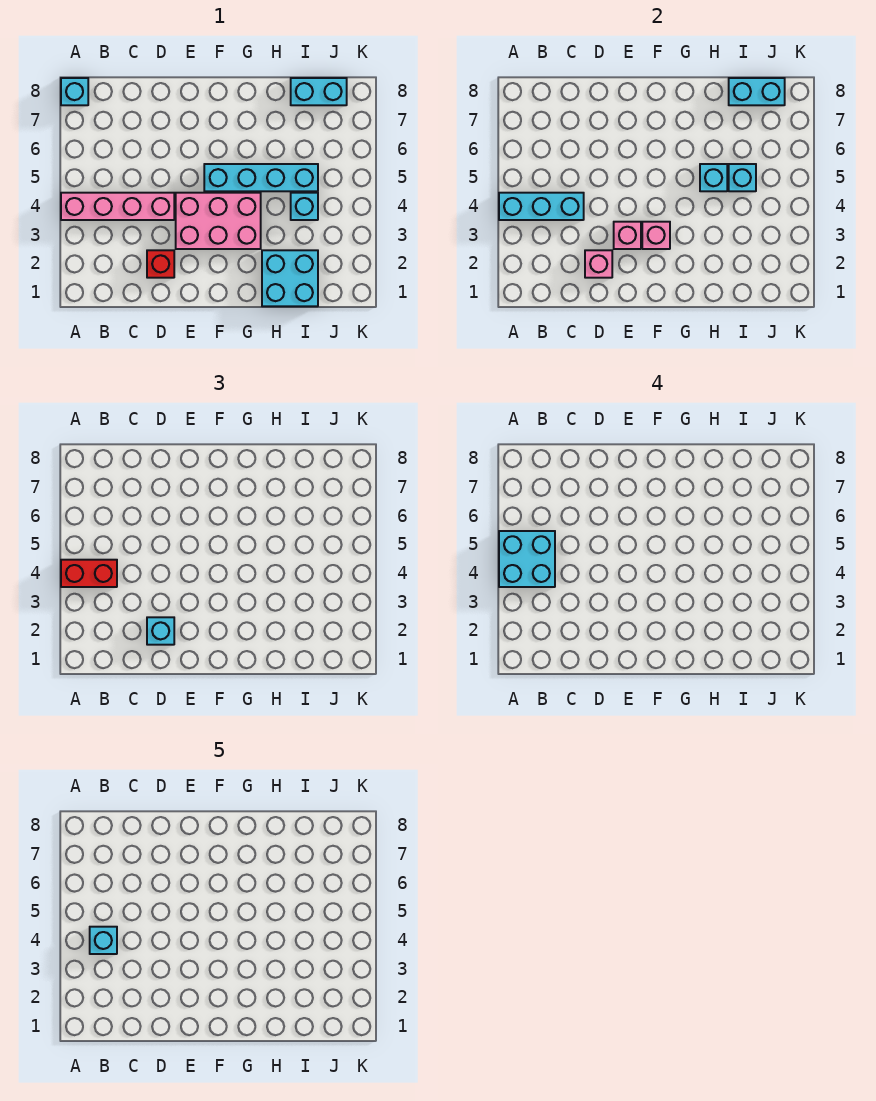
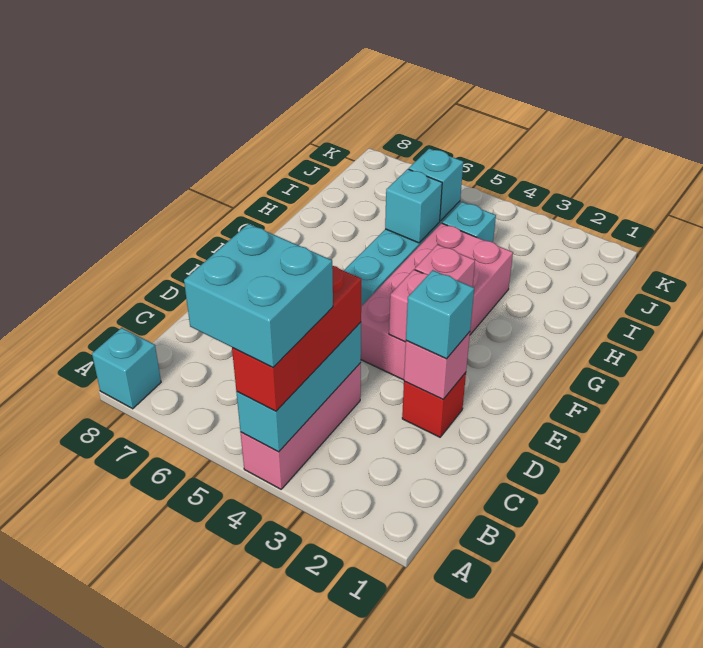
pink brick A4:D4 level 1 -> pink brick A4:C4 level 1
red brick A4:B4 level 3 -> red brick A4:C4 level 3
cyan brick B4 level 5 -> none
pink brick E3:G4 level 1 -> pink brick E3:H4 level 1
cyan brick H1:I2 level 1 -> none
cyan brick I8:J8 level 1 -> none
cyan brick I8:J8 level 2 -> none

